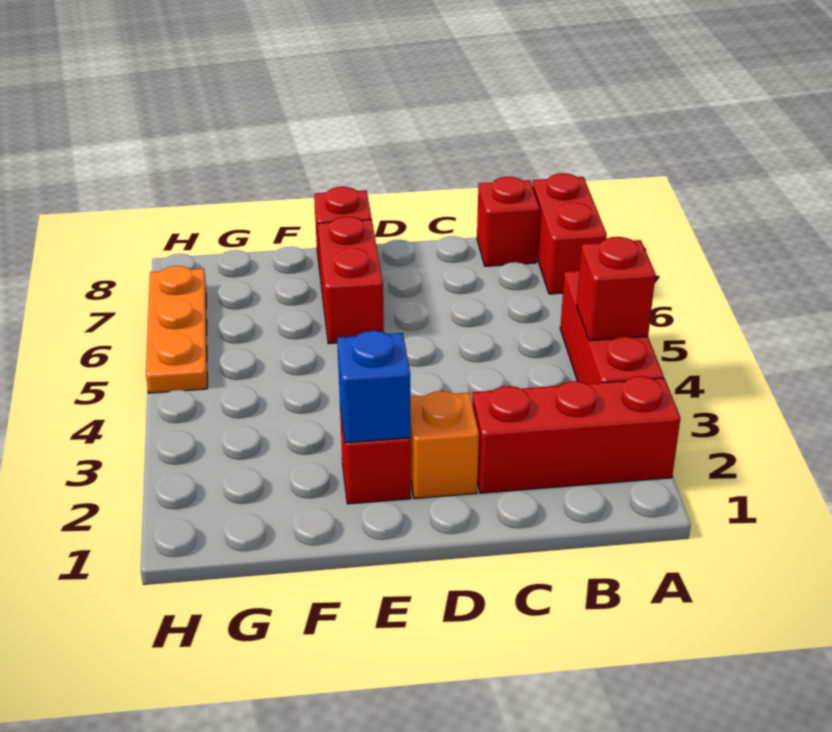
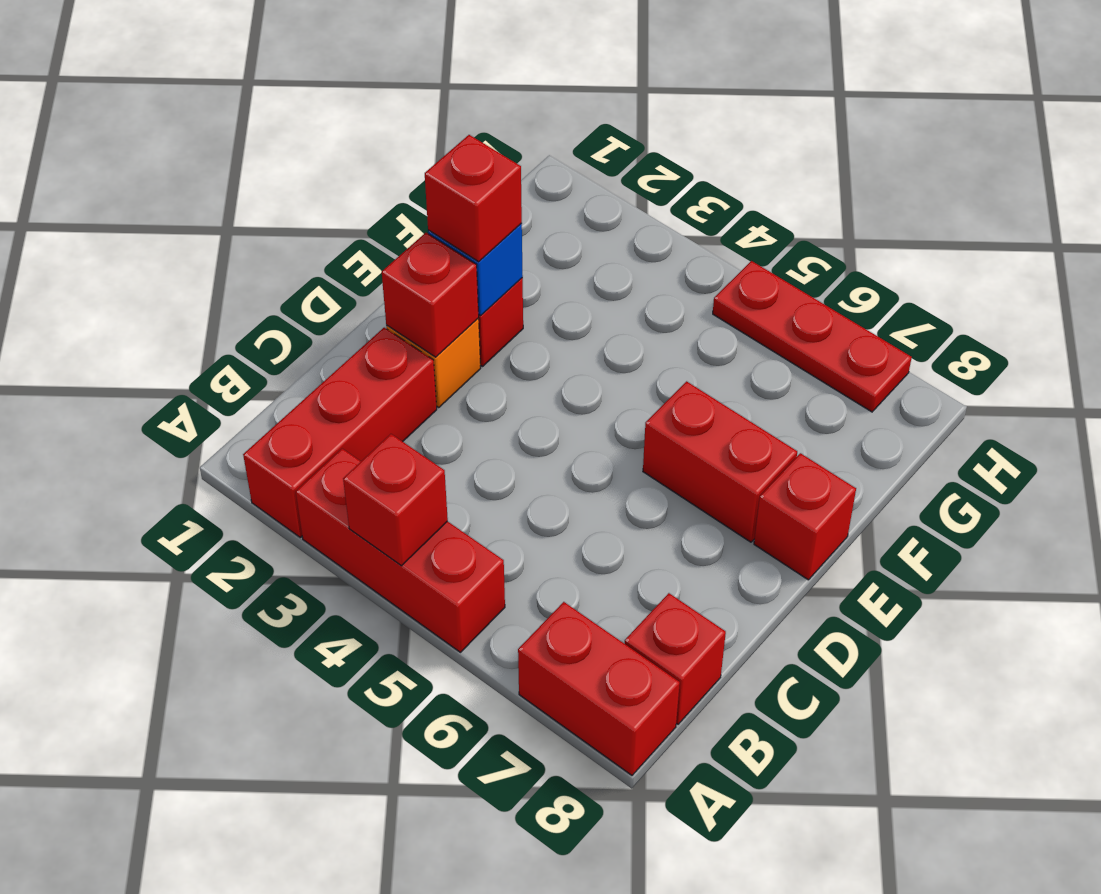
none -> red brick D2 level 2
none -> red brick E2 level 3
orange plate H5:H7 level 1 -> red plate H5:H7 level 1

